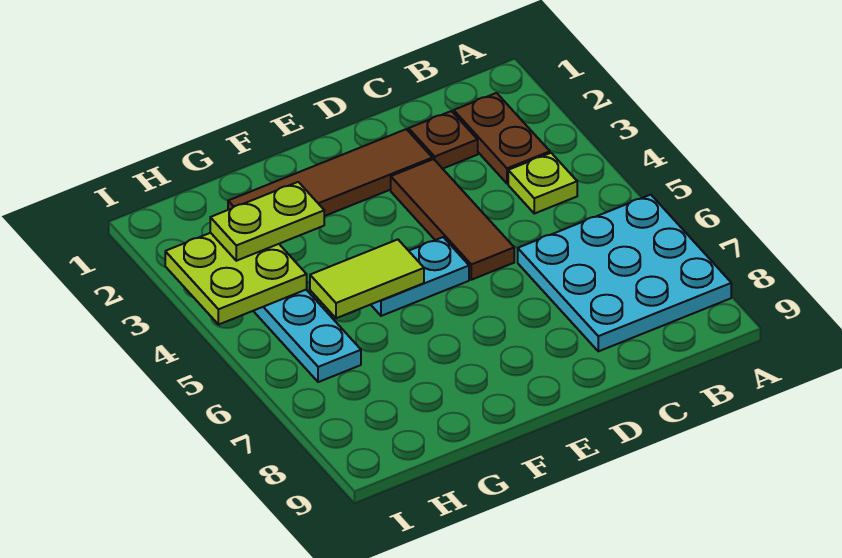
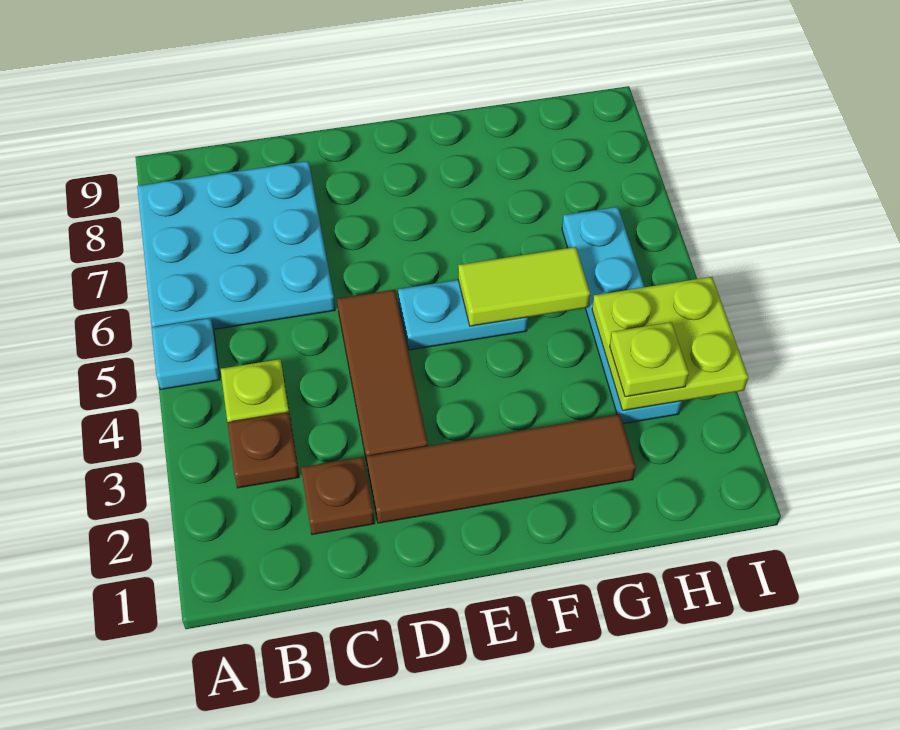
none -> cyan plate A5 level 1
brown plate B2:B3 level 1 -> brown plate B3 level 1
lime plate G3:H3 level 3 -> lime plate H3 level 3

